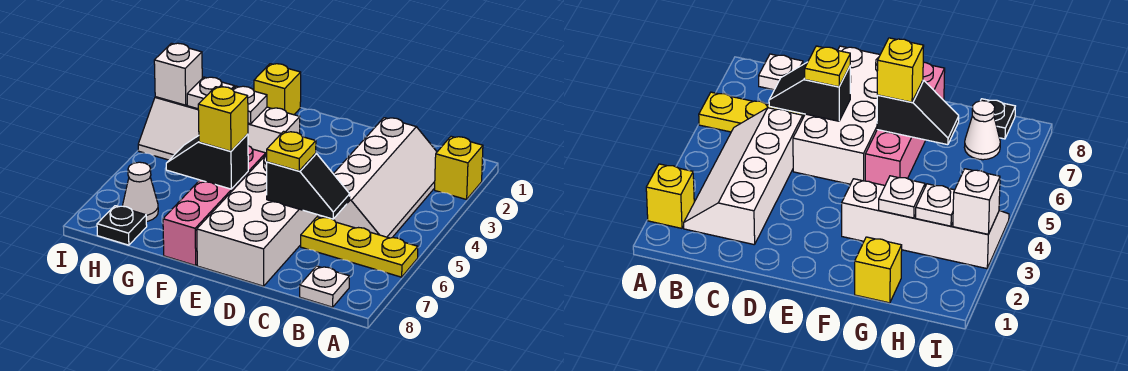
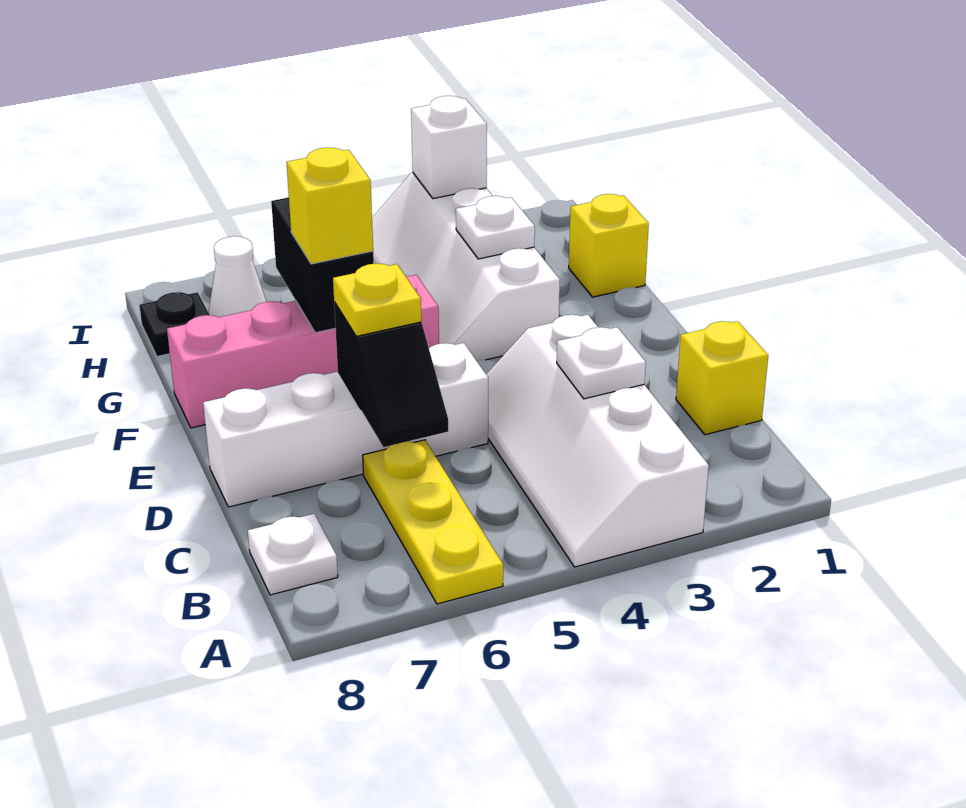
yellow brick A2 level 1 -> yellow brick C1 level 1
white slope B2:C5 level 1 top C -> white slope A3:D4 level 1 top 3
white brick D5:E8 level 1 -> white brick D5:D8 level 1
black slope F6:G6 level 2 top F -> black brick F6:G6 level 2
white plate H3 level 2 -> white plate C3 level 2

